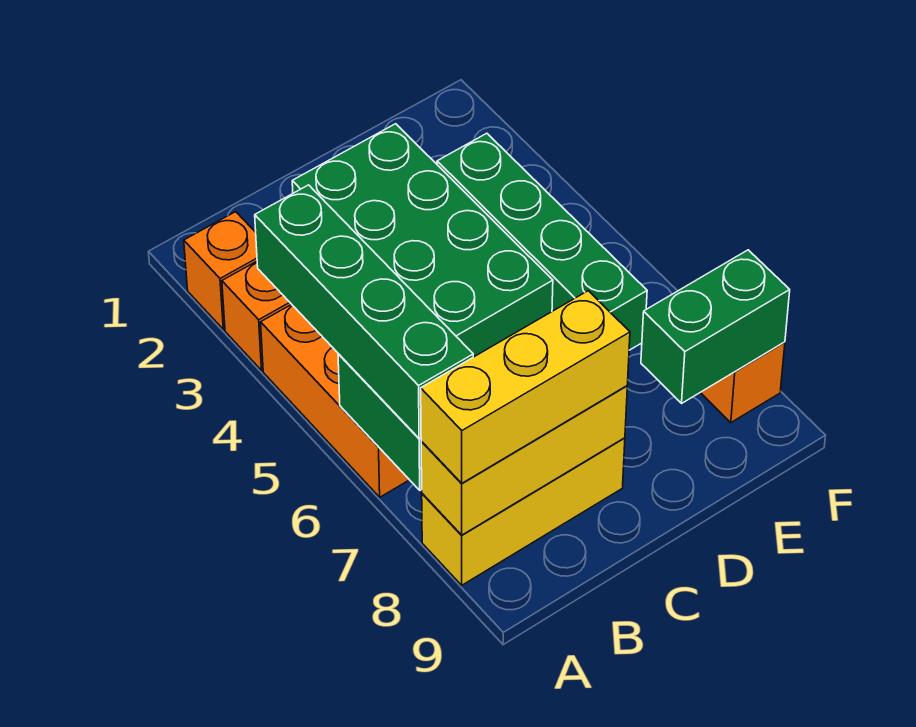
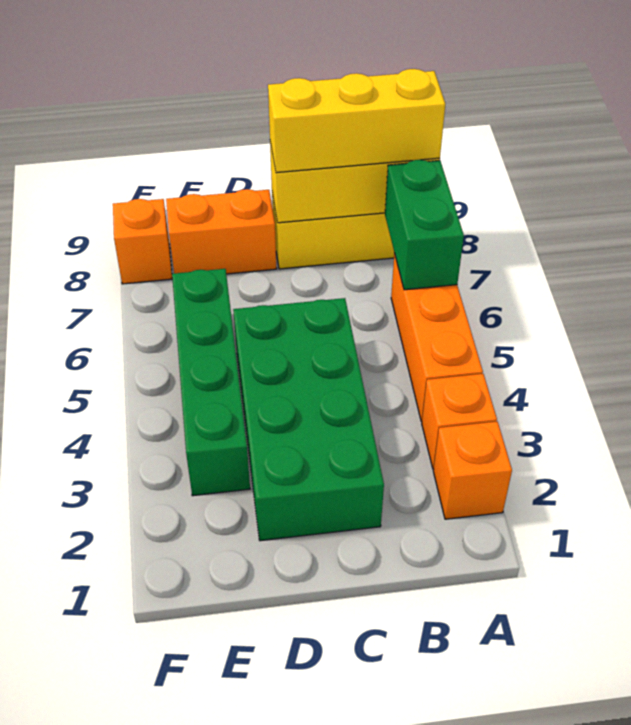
green brick A4:A7 level 3 -> none
none -> orange brick D8:E8 level 1
green brick E8:F8 level 2 -> none

